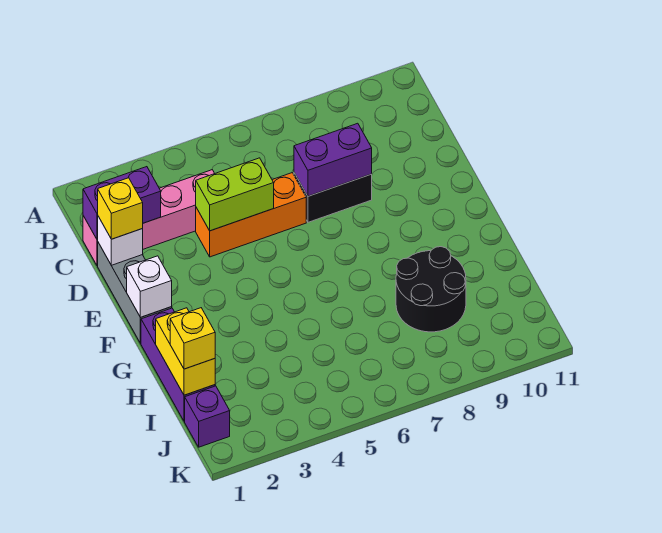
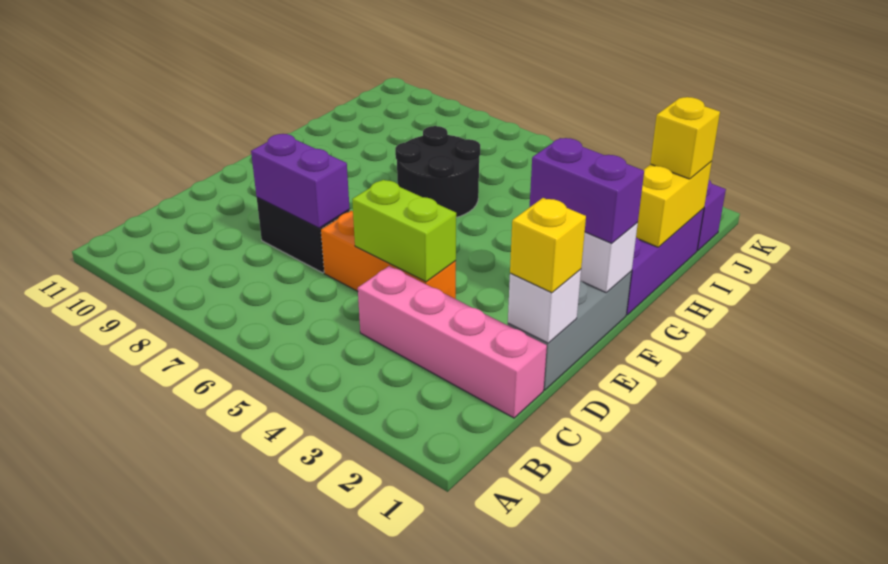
purple brick C1:C2 level 2 -> purple brick F1:F2 level 3
black round brick H8:I9 level 1 -> black round brick G6:H7 level 1

